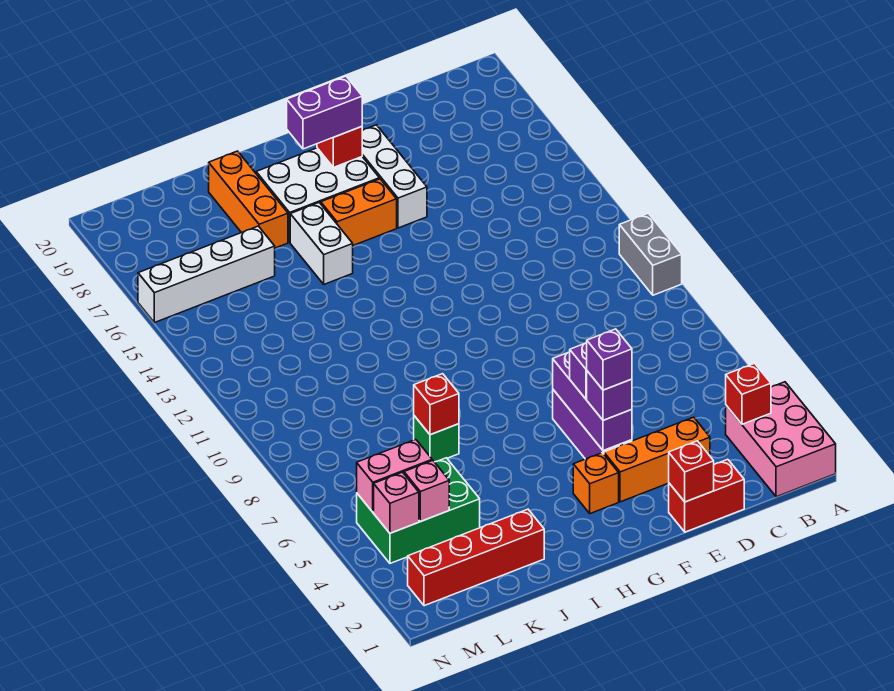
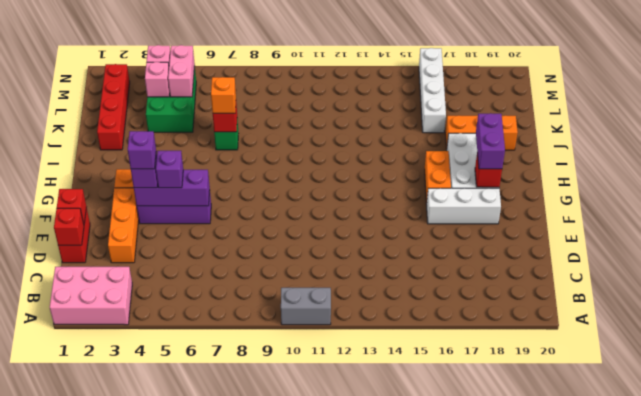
red brick B3 level 2 -> red brick D1 level 2
white brick I15:I16 level 1 -> none
none -> orange brick J7 level 3

